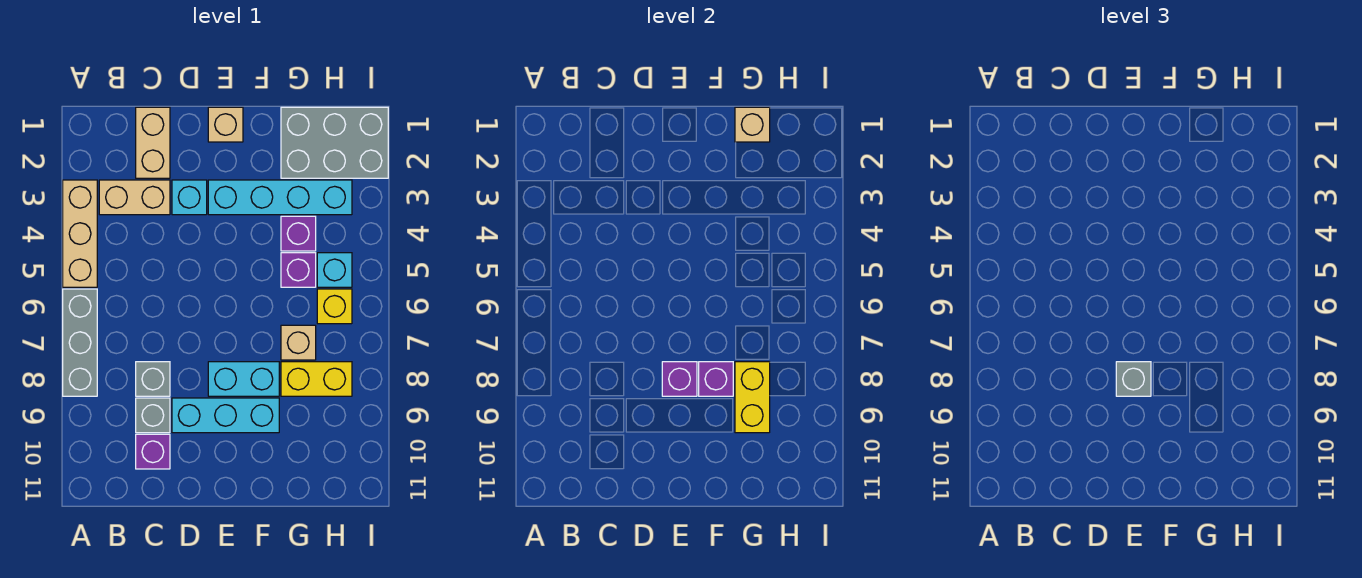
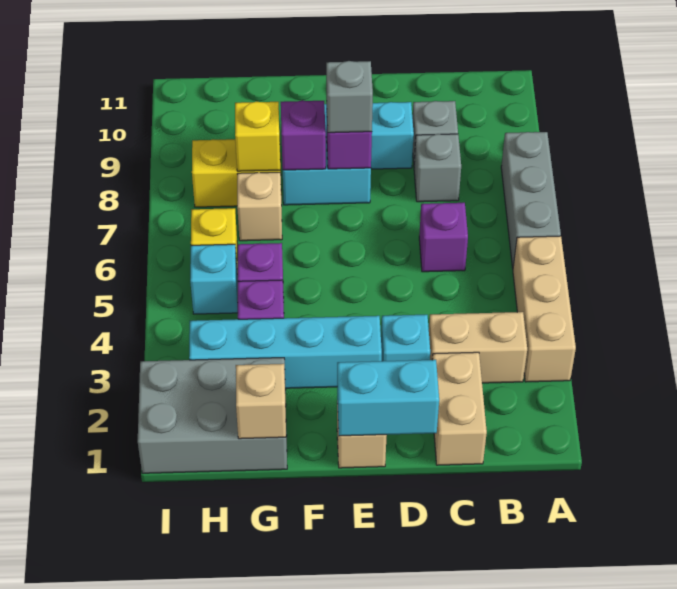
purple brick C10 level 1 -> purple brick C6 level 1
none -> cyan brick D1:E1 level 2
yellow brick G8:G9 level 2 -> yellow brick G8 level 2

